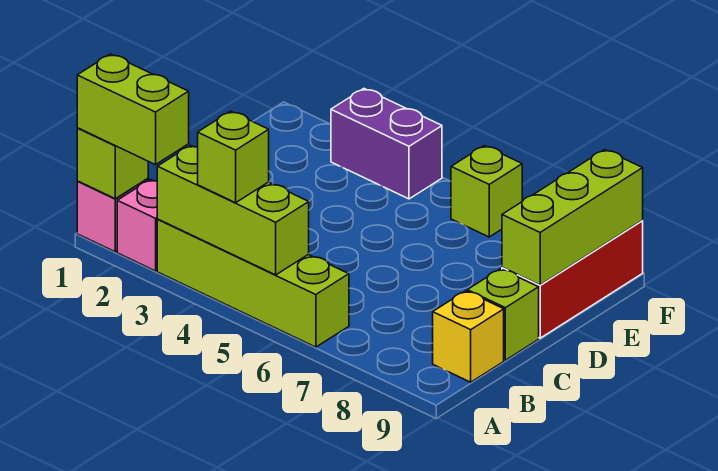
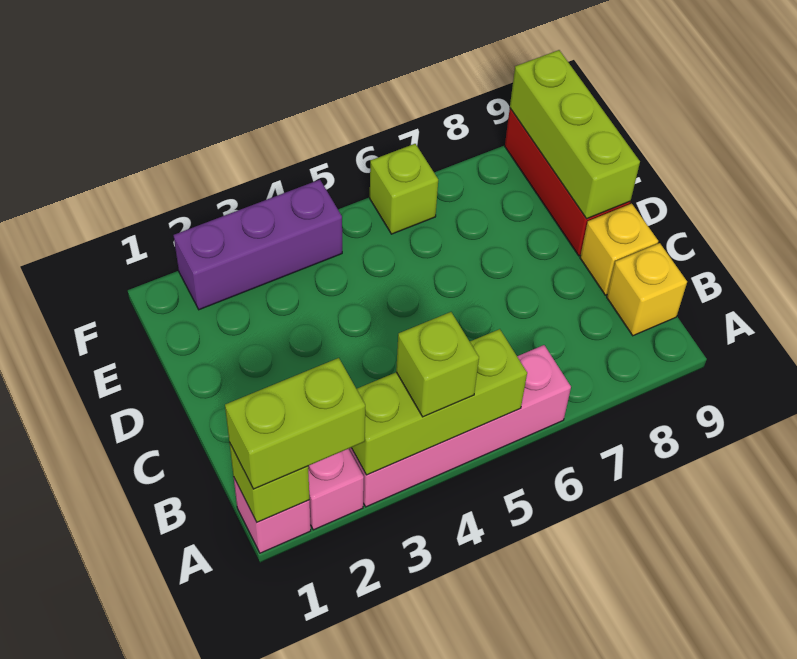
lime brick A3:A6 level 1 -> pink brick A3:A6 level 1
lime brick C9 level 1 -> yellow brick C9 level 1
purple brick F3:F4 level 1 -> purple brick F2:F4 level 1

